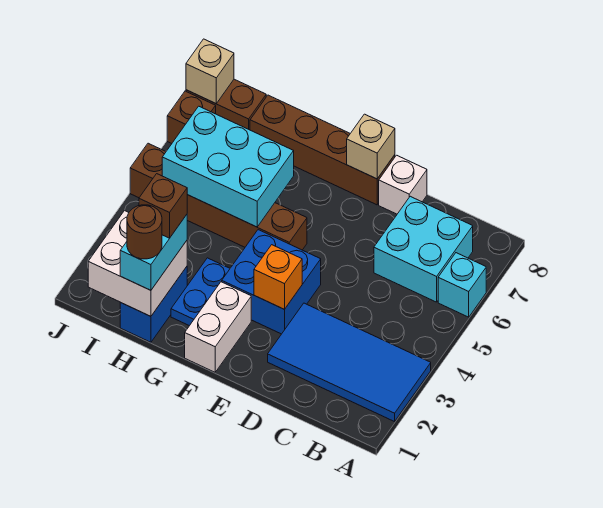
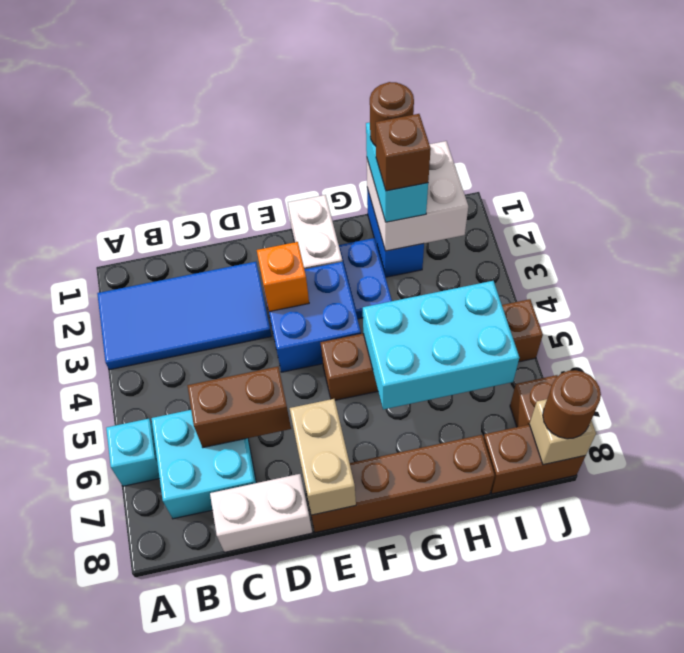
none -> brown brick C6:D6 level 2
white brick D8 level 1 -> white brick C8:D8 level 1
tan brick E8 level 2 -> tan brick E7:E8 level 2
none -> brown round brick J8 level 3

